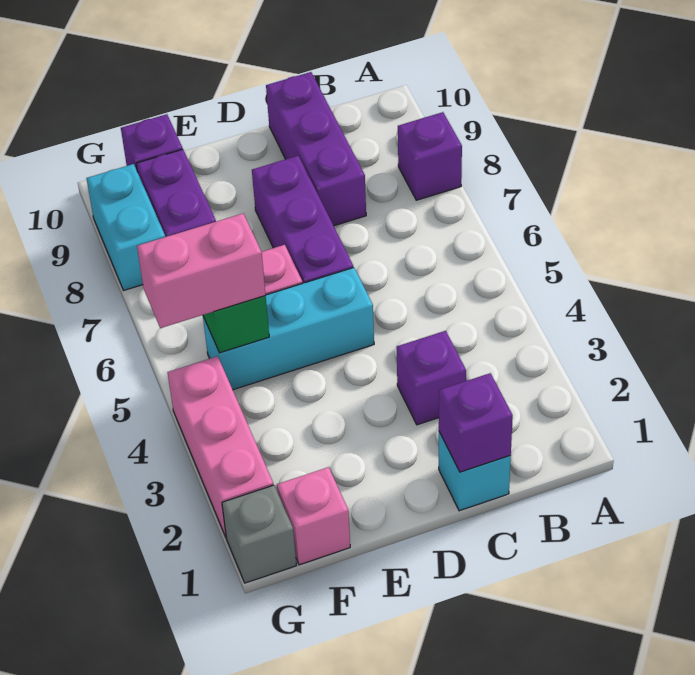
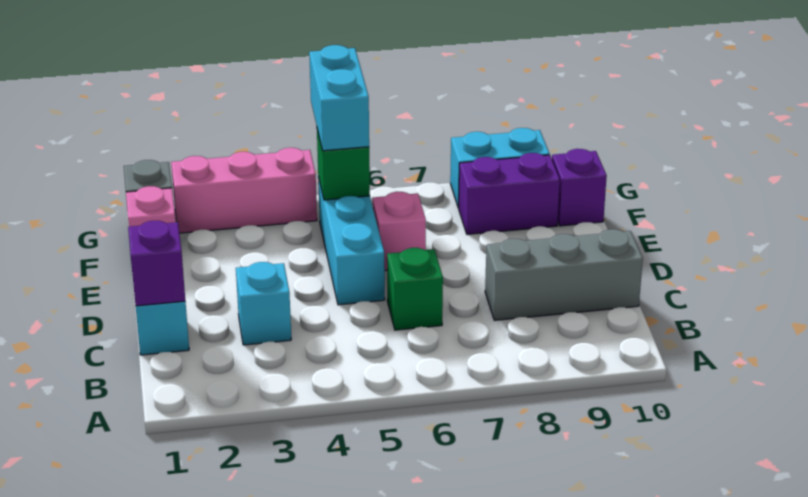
purple brick A8 level 1 -> none
purple brick C3 level 1 -> cyan brick C3 level 1
none -> green brick C6 level 1
purple brick C8:C10 level 1 -> grey brick C8:C10 level 1
purple brick D6:D8 level 1 -> none
pink brick F5:G5 level 3 -> cyan brick F5:G5 level 3

